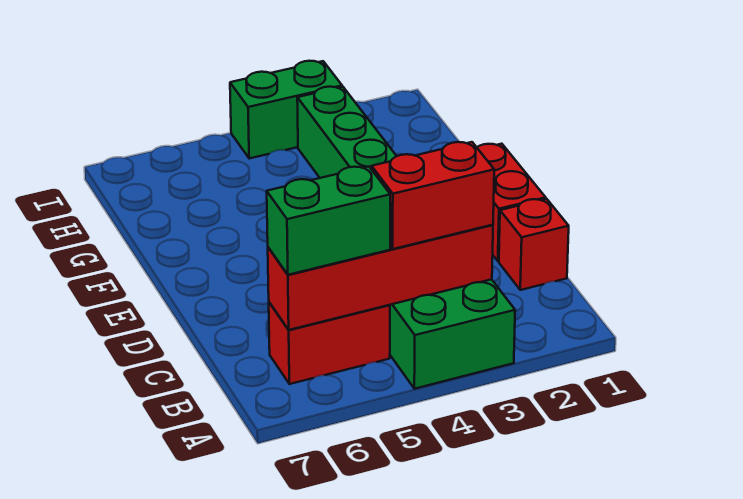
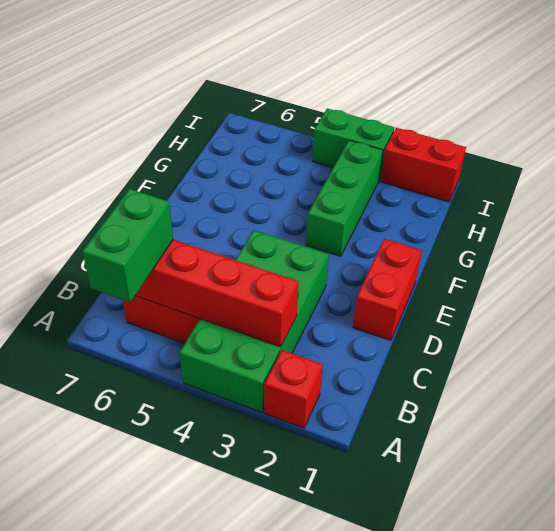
red brick B3:B4 level 3 -> red brick I1:I2 level 1
green brick B5:B6 level 3 -> green brick A6:B6 level 3
red brick C1 level 1 -> red brick A2 level 1

